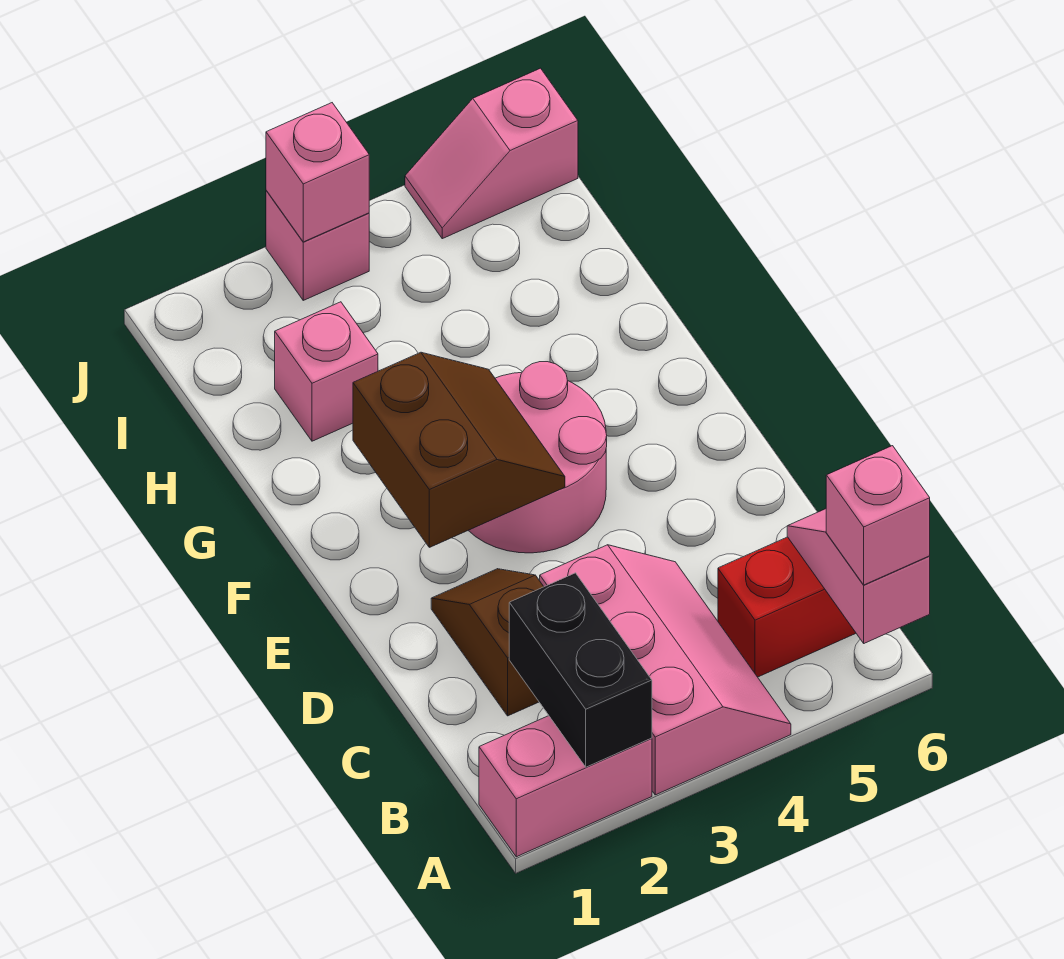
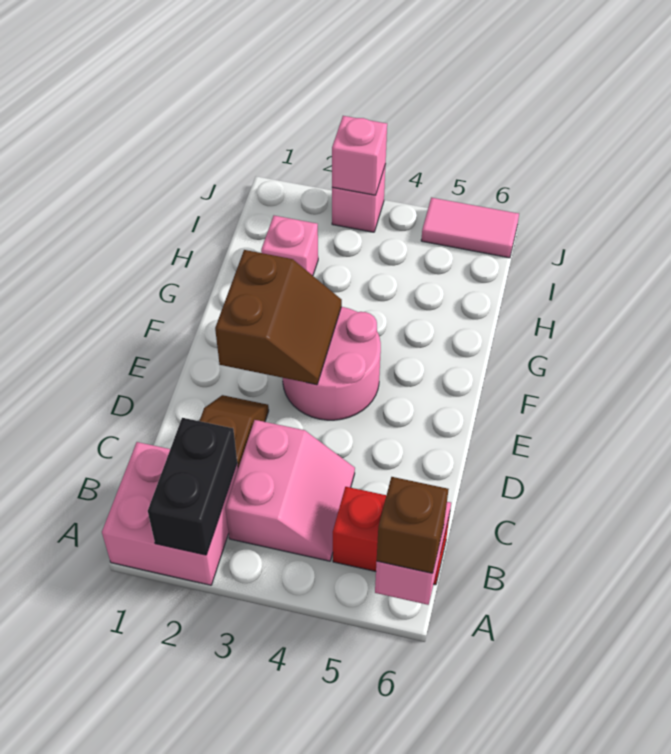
pink brick A1:A2 level 1 -> pink brick A1:B2 level 1
pink slope A3:C4 level 1 top 3 -> pink slope B3:C4 level 1 top 3
pink brick A6 level 3 -> brown brick A6 level 3
pink slope J5:J6 level 1 top 6 -> pink tile J5:J6 level 1

